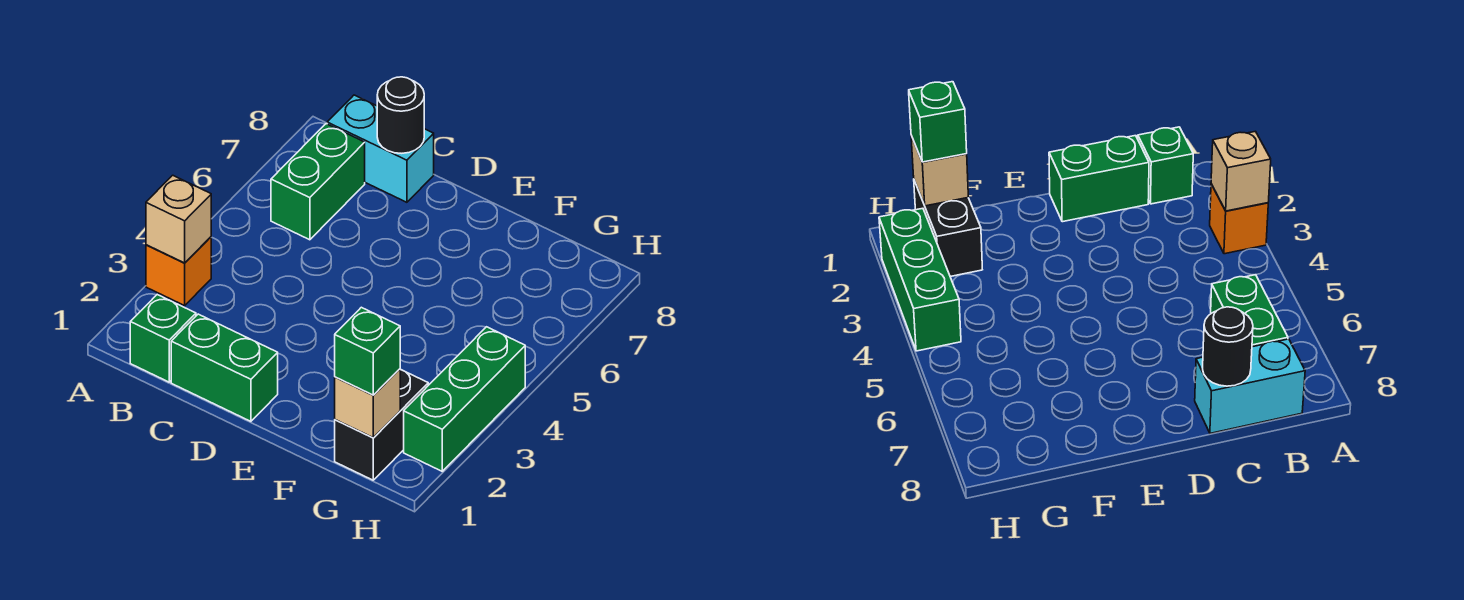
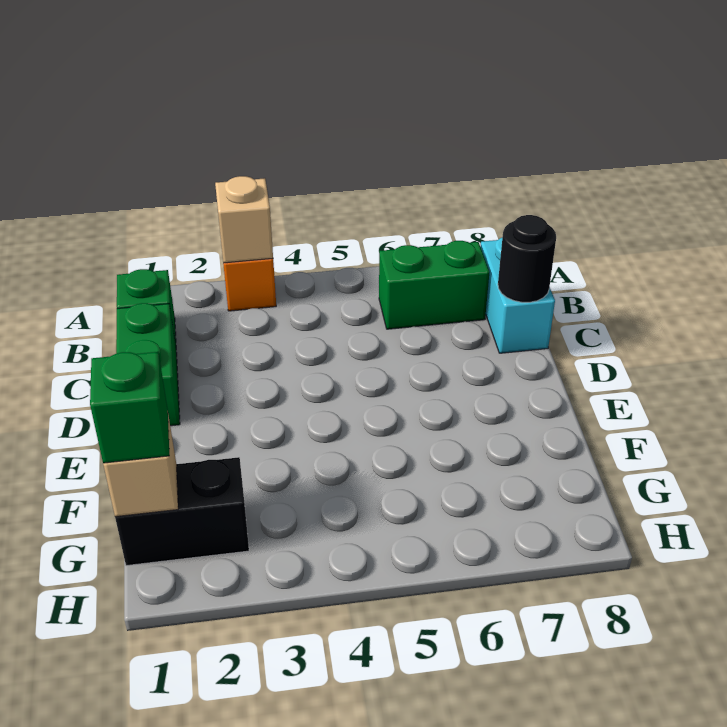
green brick H2:H4 level 1 -> none

